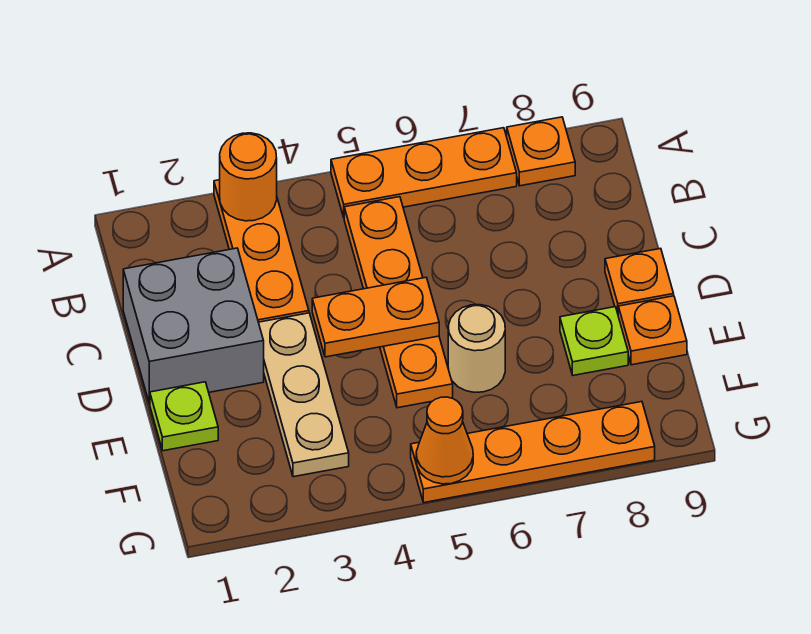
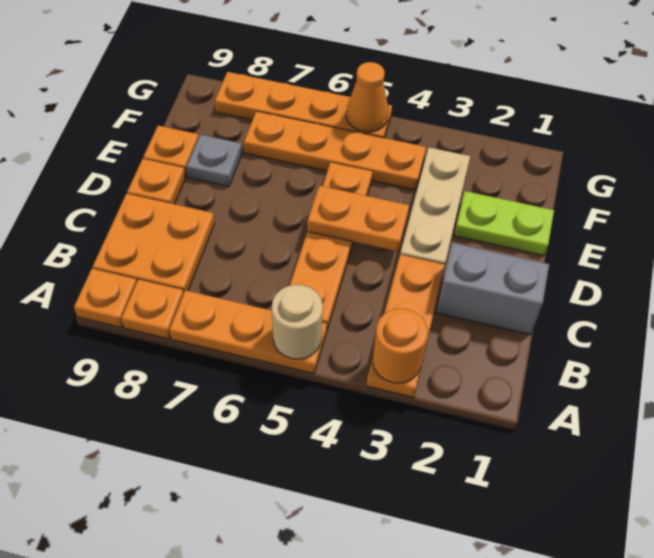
none -> orange plate A9 level 1
none -> orange plate B8:C9 level 1
grey brick C1:D2 level 1 -> grey brick C1:C2 level 1
lime plate E1 level 1 -> lime plate E1:E2 level 1
tan round brick E6 level 1 -> tan round brick A5 level 2
lime plate E8 level 1 -> grey plate E8 level 1
none -> orange plate F4:F7 level 1

